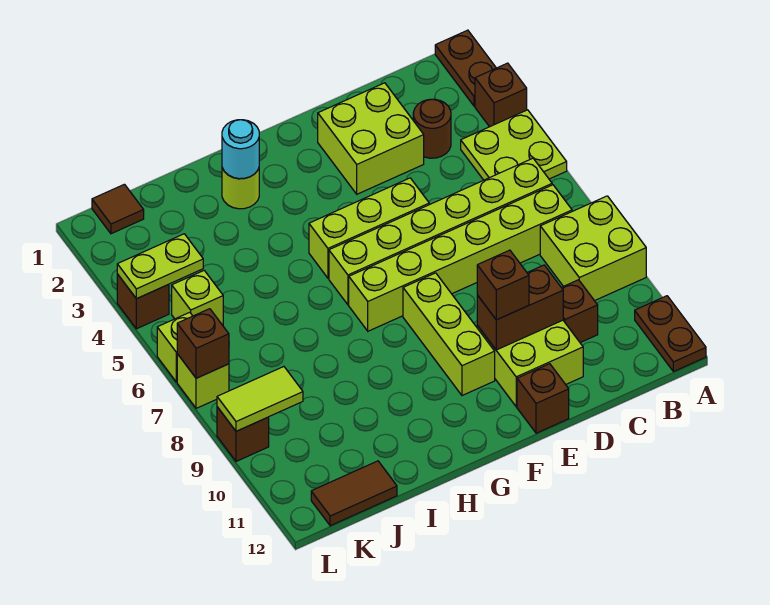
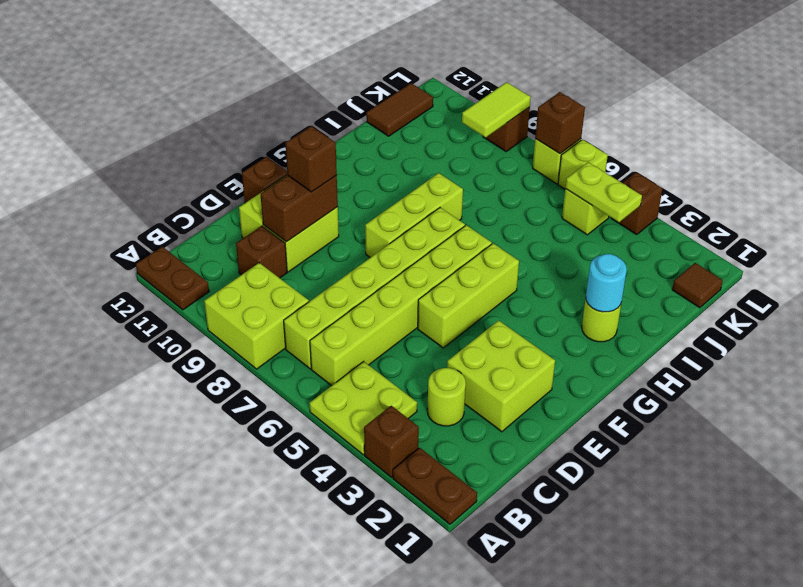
brown round brick C3 level 1 -> lime round brick C3 level 1
lime brick F8:F10 level 1 -> lime brick F8:H8 level 1
lime plate K4:L4 level 2 -> lime plate K4:K5 level 2

